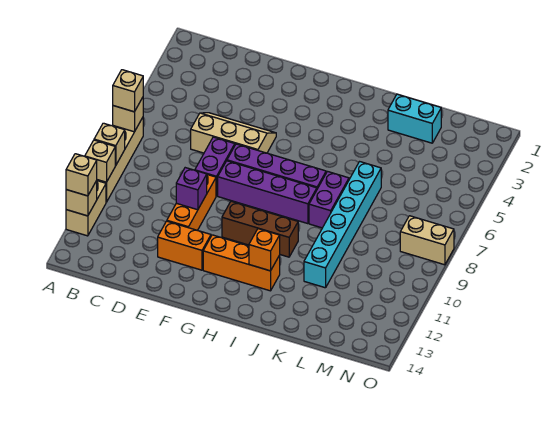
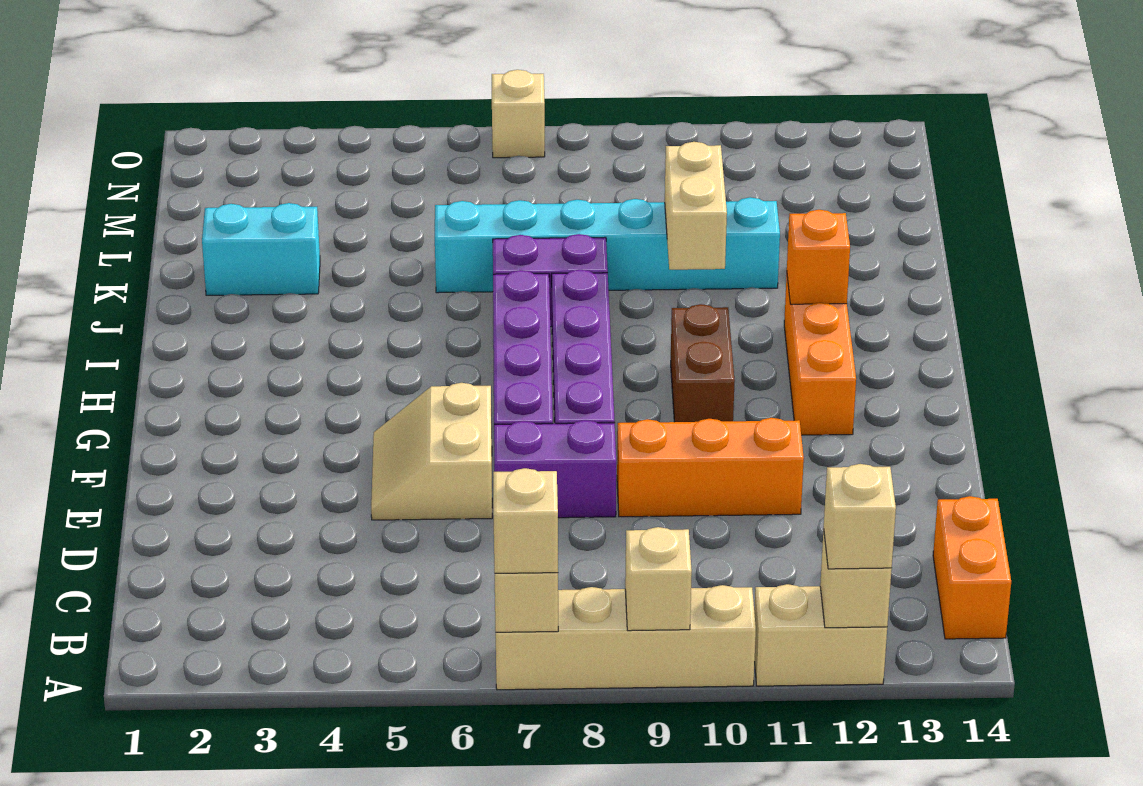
tan brick A10 level 2 -> tan brick O7 level 1
tan slope D5:F6 level 1 top 6 -> tan slope E5:F6 level 1 top 6
purple brick E10 level 2 -> none
orange brick E12:F12 level 1 -> orange brick B14:C14 level 1
brown brick G10:I10 level 1 -> brown brick G10:H10 level 1
cyan brick K2:L2 level 1 -> cyan brick K2:K3 level 1
tan brick N8:O8 level 1 -> tan brick J10:K10 level 2

